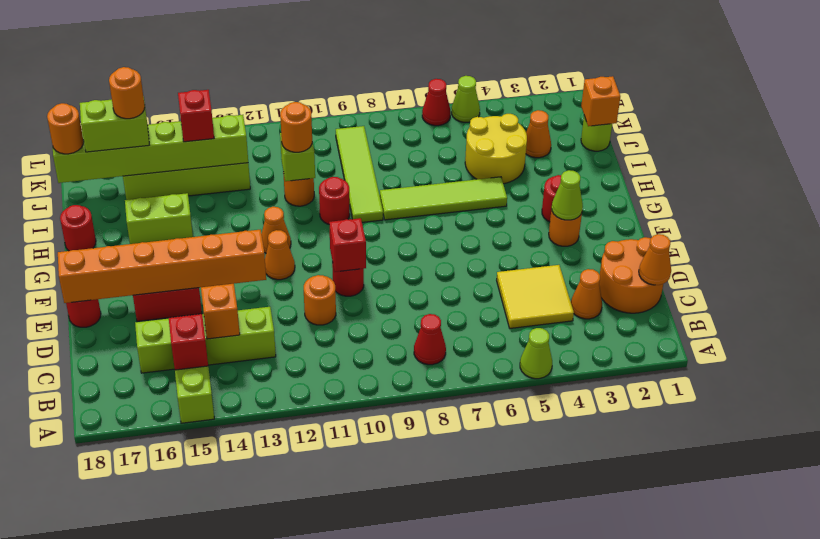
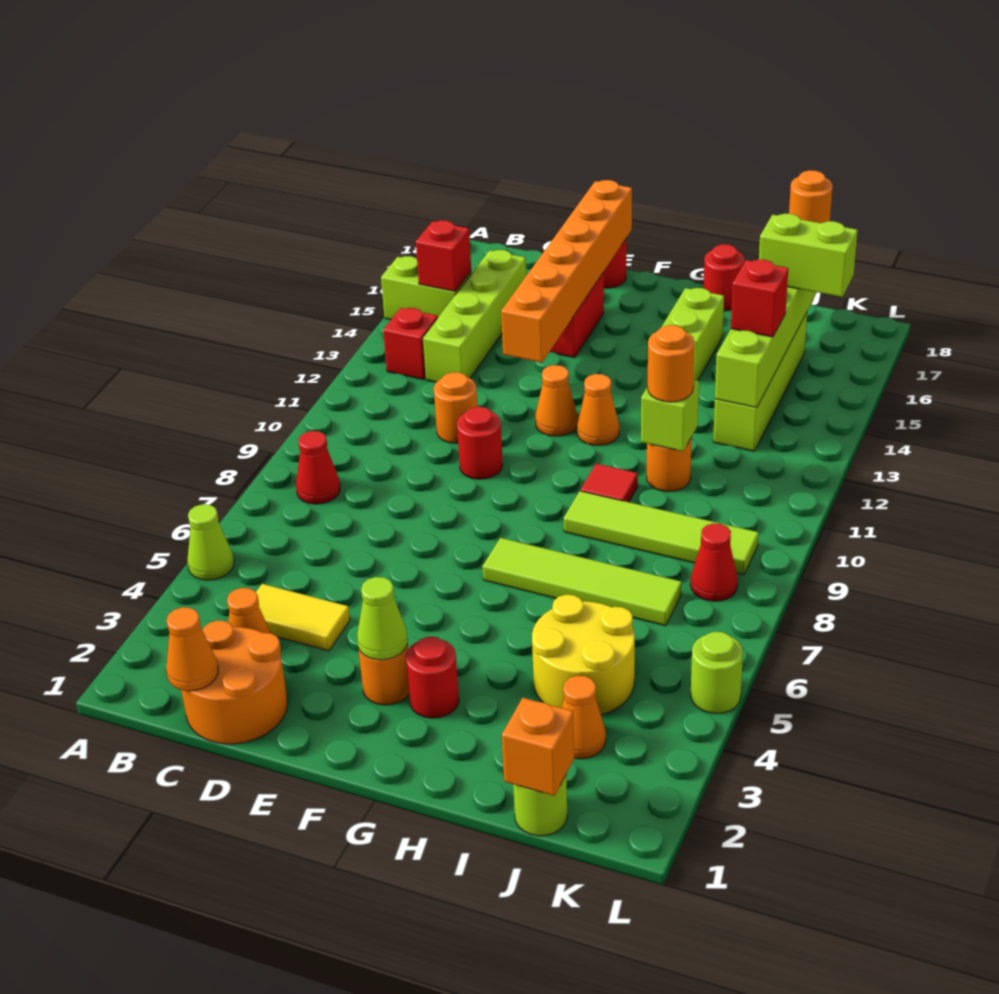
yellow tile C4:D5 level 1 -> yellow tile C4:D4 level 1
orange brick C14 level 2 -> none
red brick E10 level 2 -> red brick B13 level 1
lime tile H5:H8 level 1 -> lime tile G7:J7 level 1
red round brick H10 level 1 -> red tile H10 level 1
lime brick J16:J17 level 3 -> lime brick J16:K16 level 3
orange round brick J16 level 4 -> none
lime cone L5 level 1 -> lime round brick L5 level 1
red cone L6 level 1 -> red cone K8 level 1

